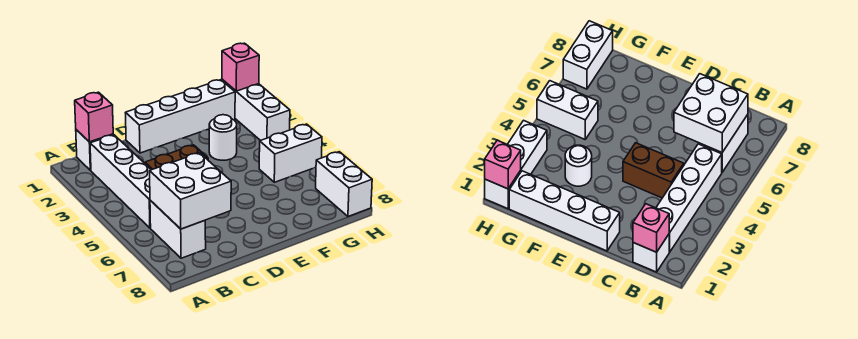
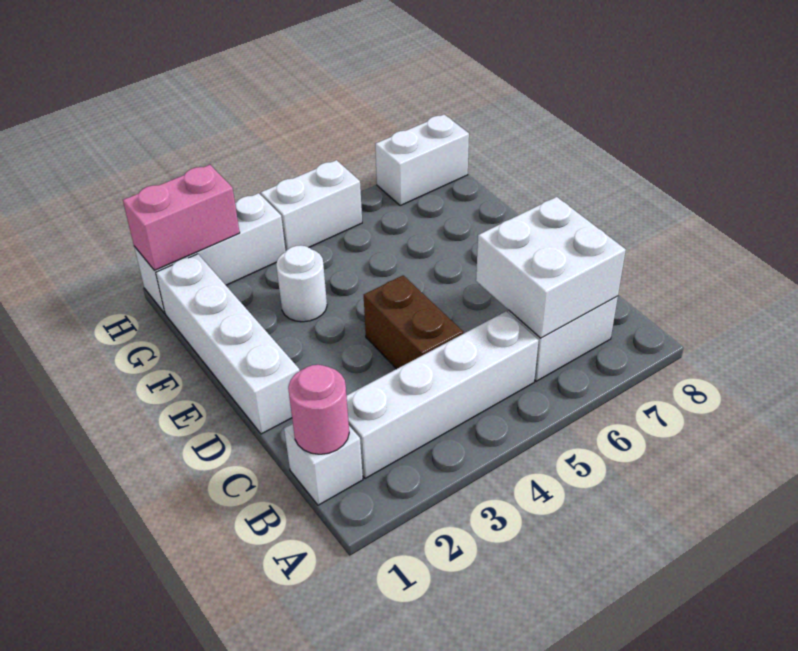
pink brick B1 level 2 -> pink round brick B1 level 2
white brick G5:H5 level 1 -> white brick H4:H5 level 1
pink brick H1 level 2 -> pink brick H1:H2 level 2

